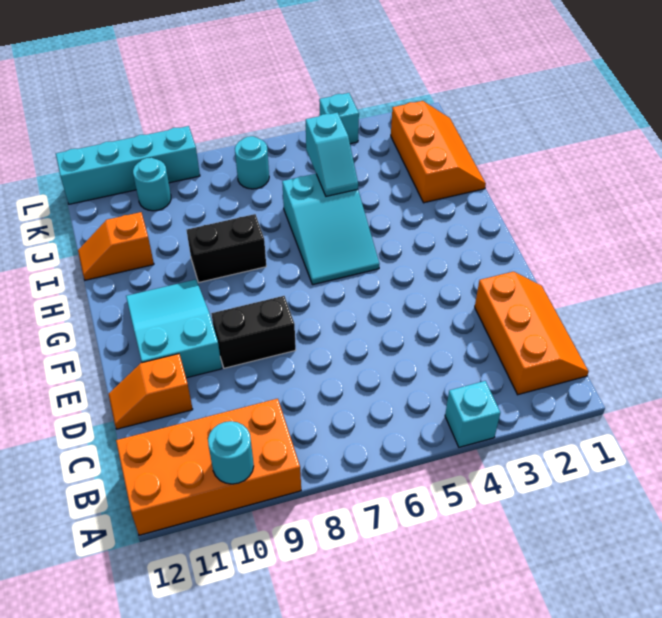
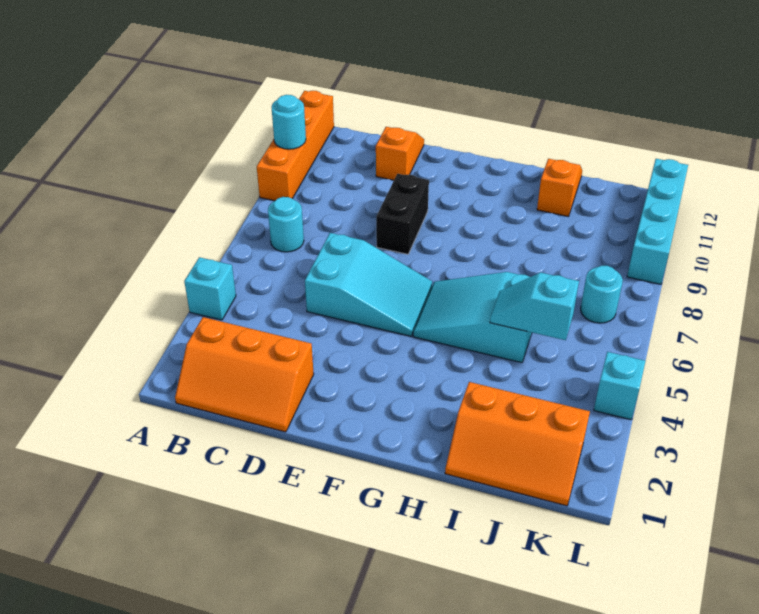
orange brick A9:B12 level 1 -> orange brick A9:A12 level 1
cyan slope E10:G11 level 1 top E -> cyan slope D5:F6 level 1 top D
black brick H8:H9 level 1 -> none
cyan round brick K10 level 1 -> cyan round brick B7 level 1

